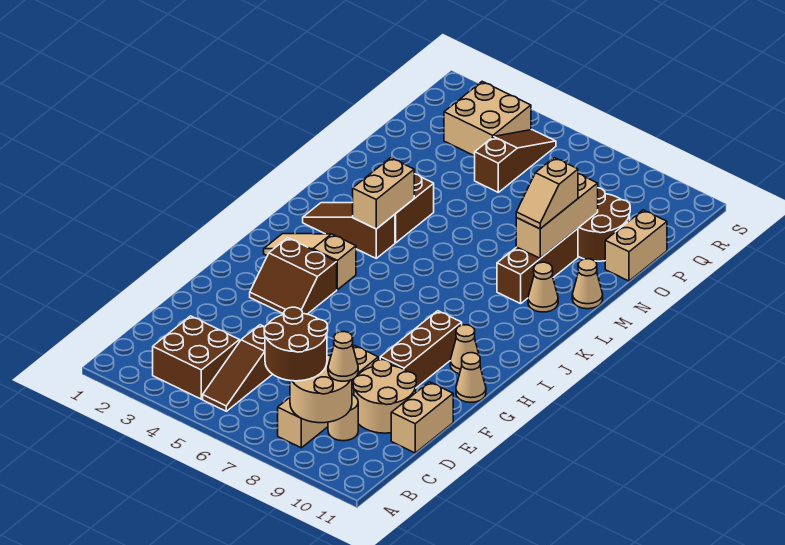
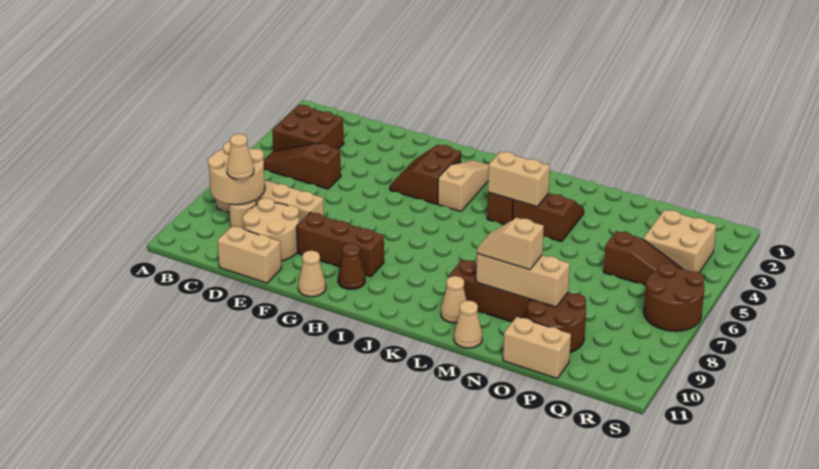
brown round brick B7:C8 level 3 -> brown round brick R6:S7 level 1
tan cone H10 level 1 -> brown cone H10 level 1

